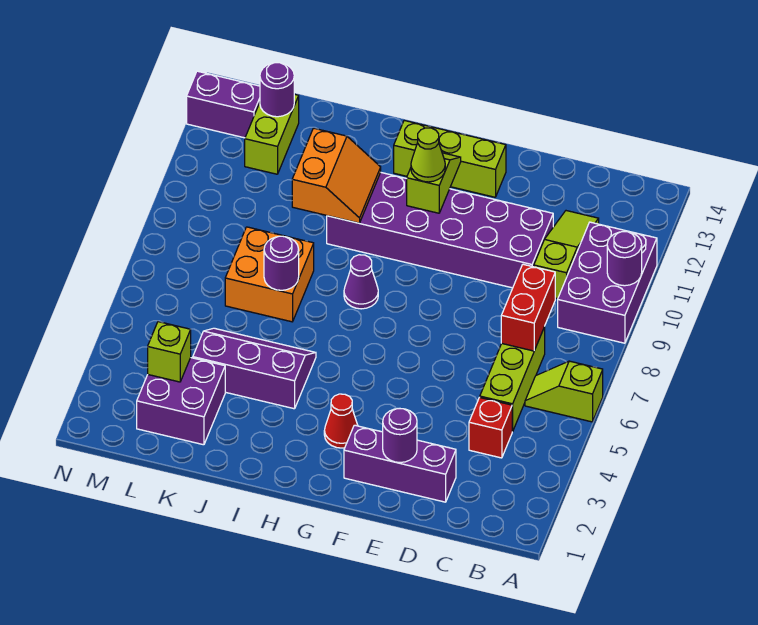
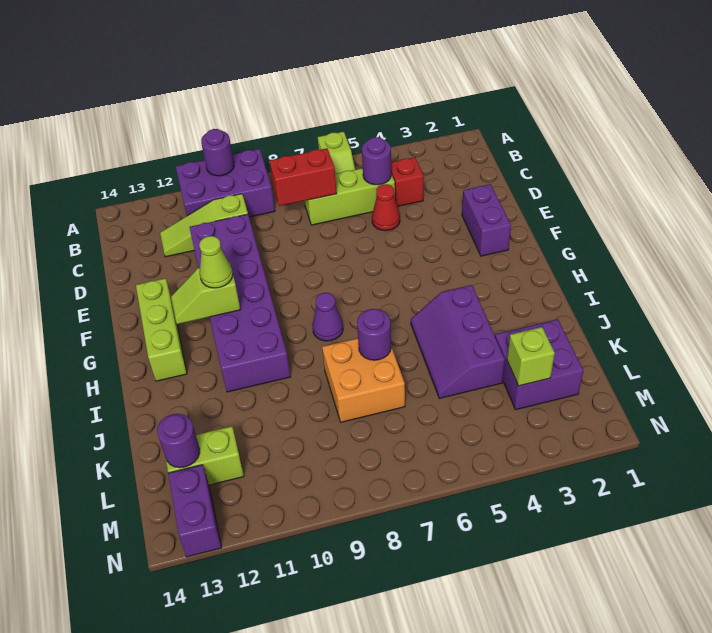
purple brick D2:F2 level 1 -> purple brick E2:F2 level 1
purple round brick E2 level 2 -> purple round brick C5 level 2
red cone G3 level 1 -> red cone D5 level 1
orange slope I10:J11 level 2 top J -> none

